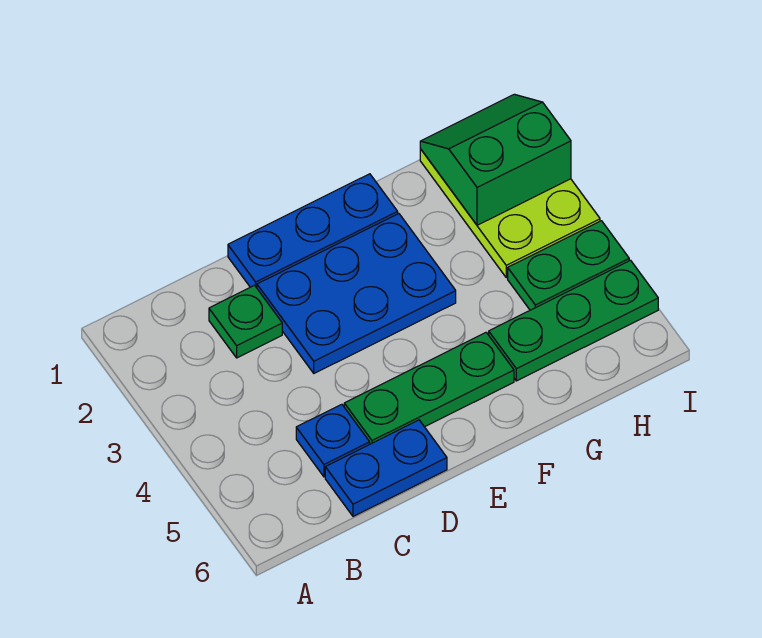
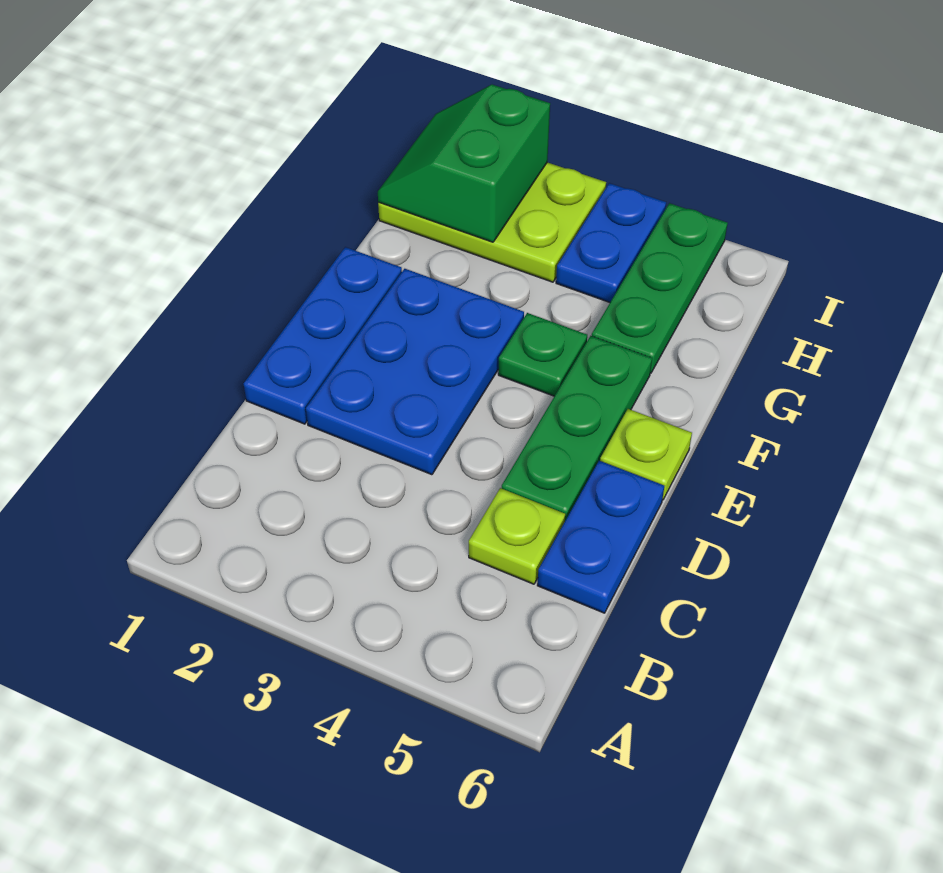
green plate C2 level 1 -> green plate F4 level 1
blue plate C5 level 1 -> lime plate C5 level 1
none -> lime plate E6 level 1
green plate H4:I4 level 1 -> blue plate H4:I4 level 1

